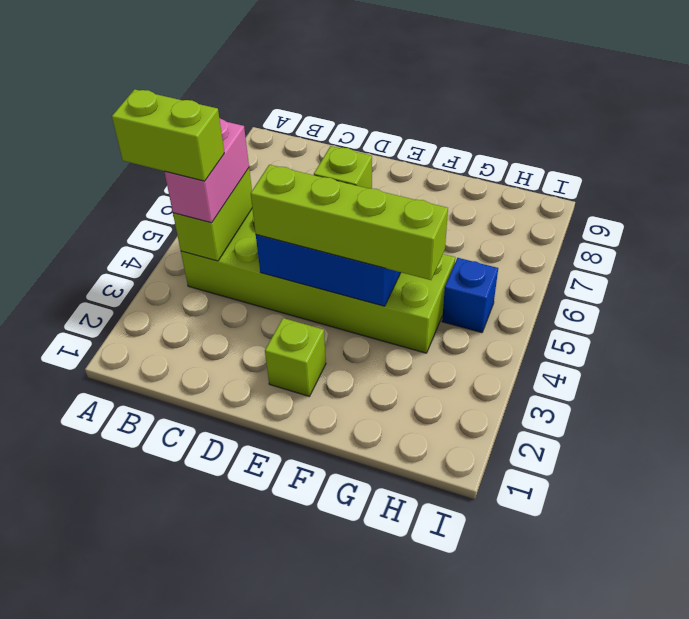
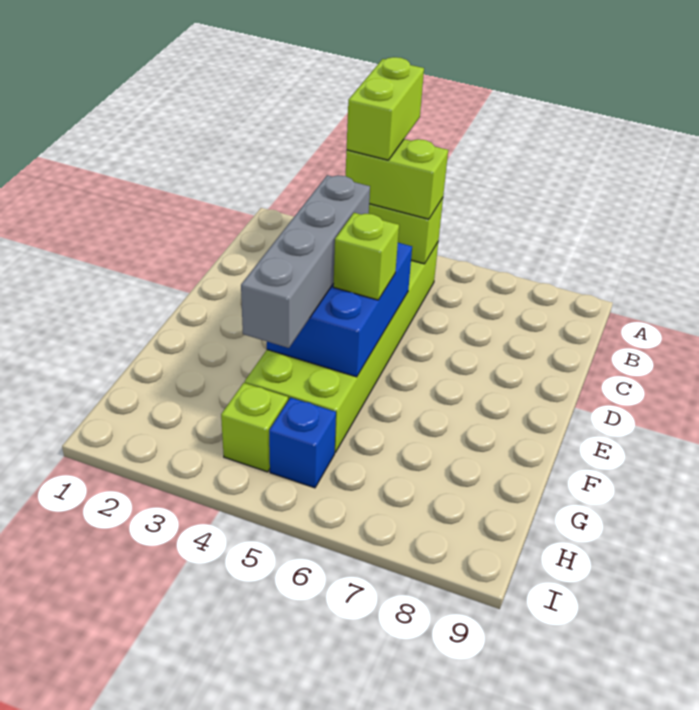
pink brick B4:B5 level 3 -> lime brick B4:B5 level 3
lime brick D4:G4 level 3 -> grey brick D4:G4 level 3
lime brick E2 level 1 -> lime brick H4 level 1

